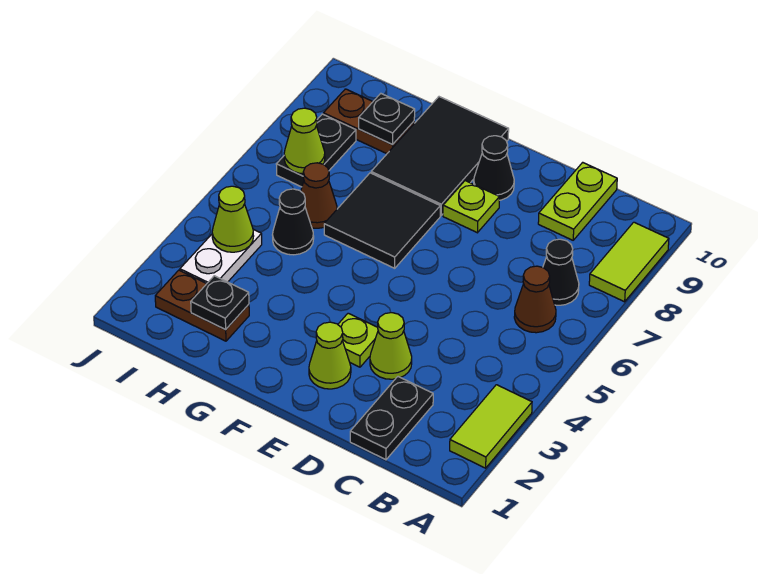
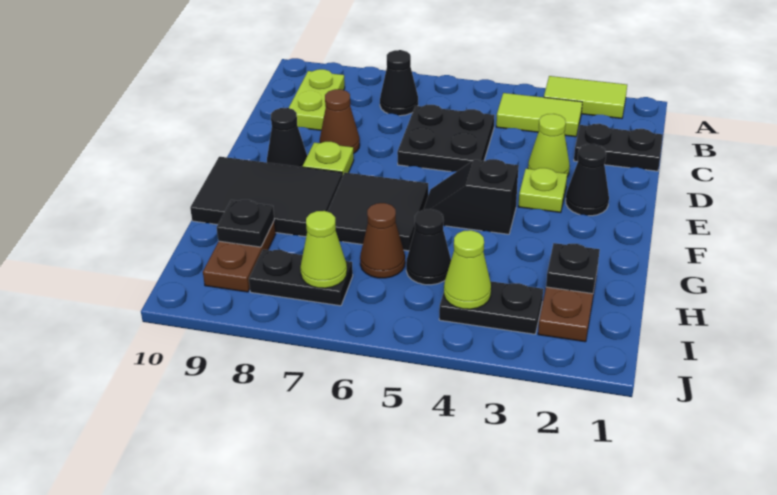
lime tile A8:A9 level 1 -> lime tile B3:B4 level 1
brown cone B6 level 1 -> brown cone D8 level 1
none -> black plate C5:D6 level 1
lime plate C9:C10 level 1 -> lime plate B9:C9 level 1
lime cone E2 level 1 -> black cone E2 level 1
none -> black slope F4:F5 level 1 top 4
white plate I3:I4 level 1 -> black plate I3:I4 level 1

